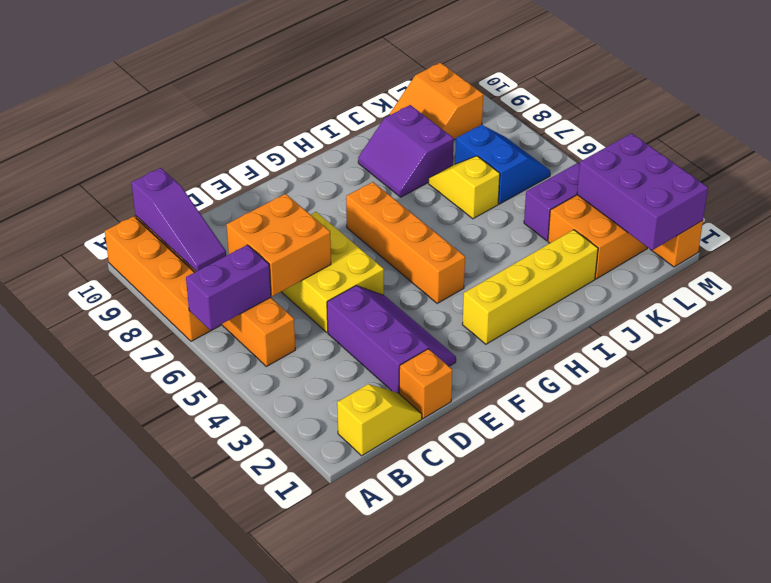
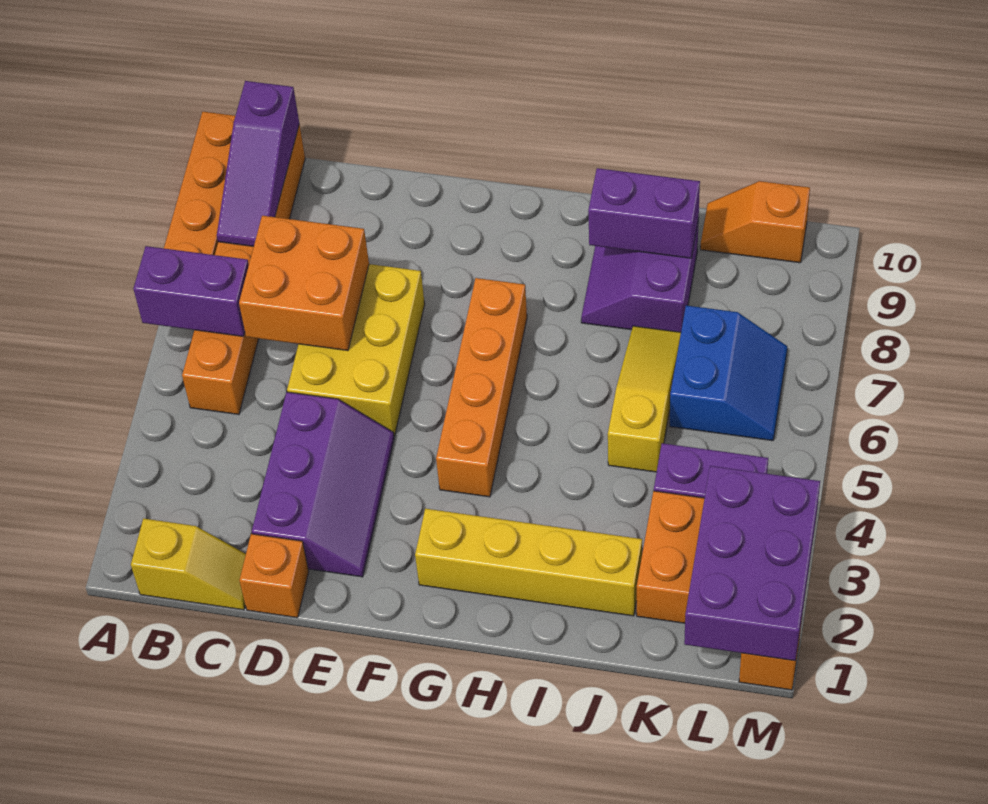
none -> purple brick I9:J9 level 2
yellow slope J6:J7 level 1 top 6 -> yellow slope J5:J7 level 1 top 5
orange slope K9:L10 level 1 top L -> orange slope K10:L10 level 1 top L

